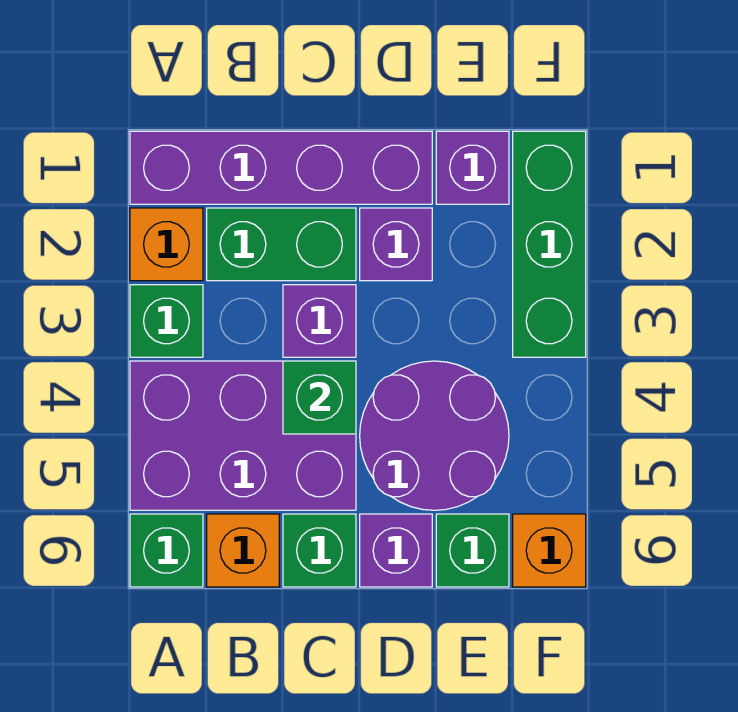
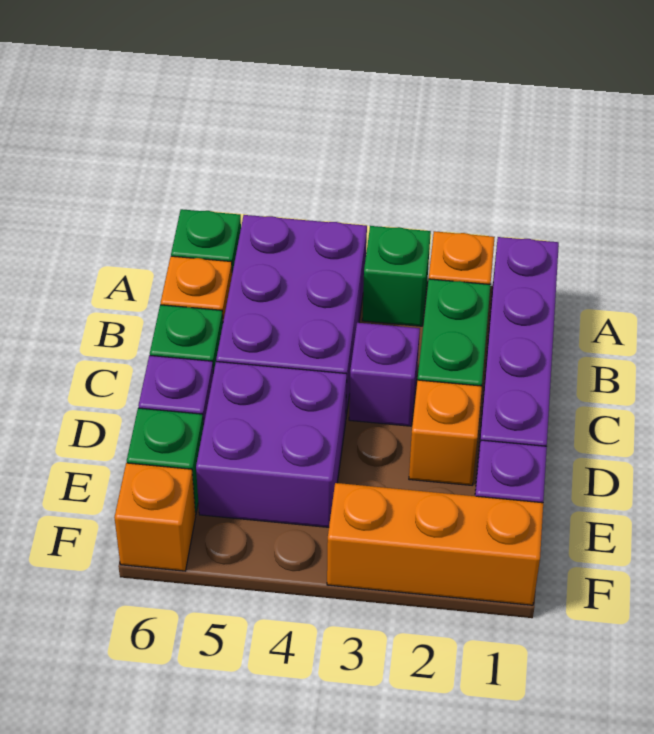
green brick C4 level 2 -> none
purple brick D2 level 1 -> orange brick D2 level 1
purple round brick D4:E5 level 1 -> purple brick D4:E5 level 1
green brick F1:F3 level 1 -> orange brick F1:F3 level 1

